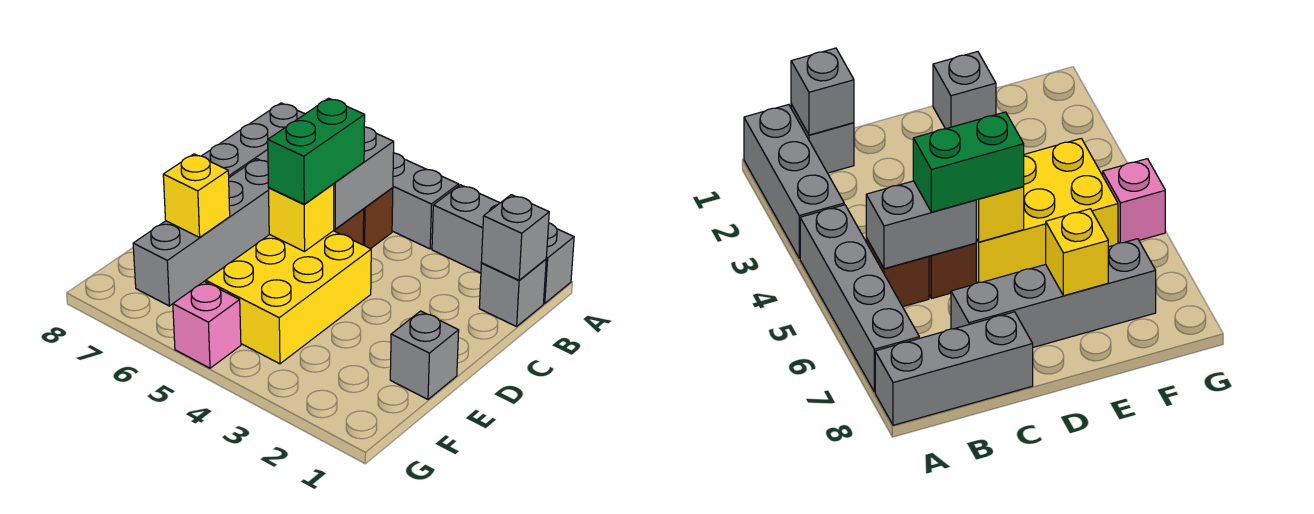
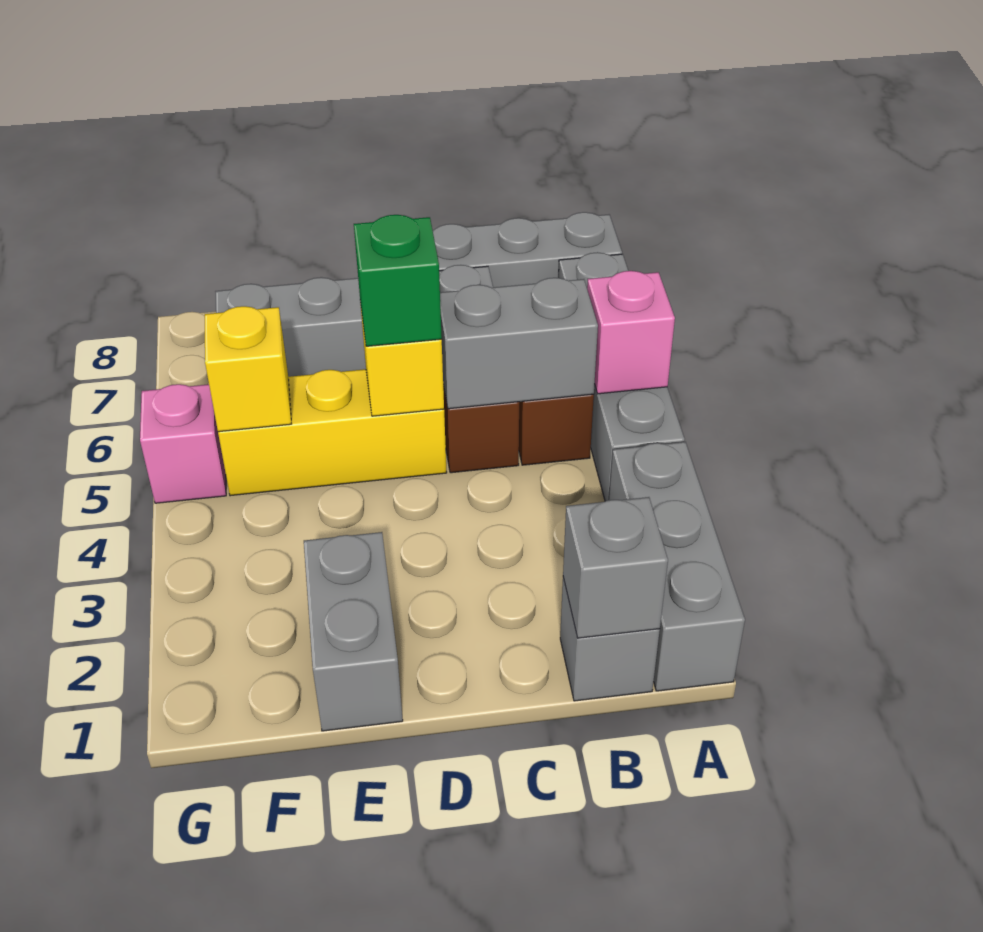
none -> pink brick A5 level 2
green brick C5:D5 level 3 -> green brick D5 level 3
yellow brick D4:F5 level 1 -> yellow brick D5:F5 level 1
grey brick E1 level 1 -> grey brick E1:E2 level 1
yellow brick E7 level 2 -> yellow brick F5 level 2

